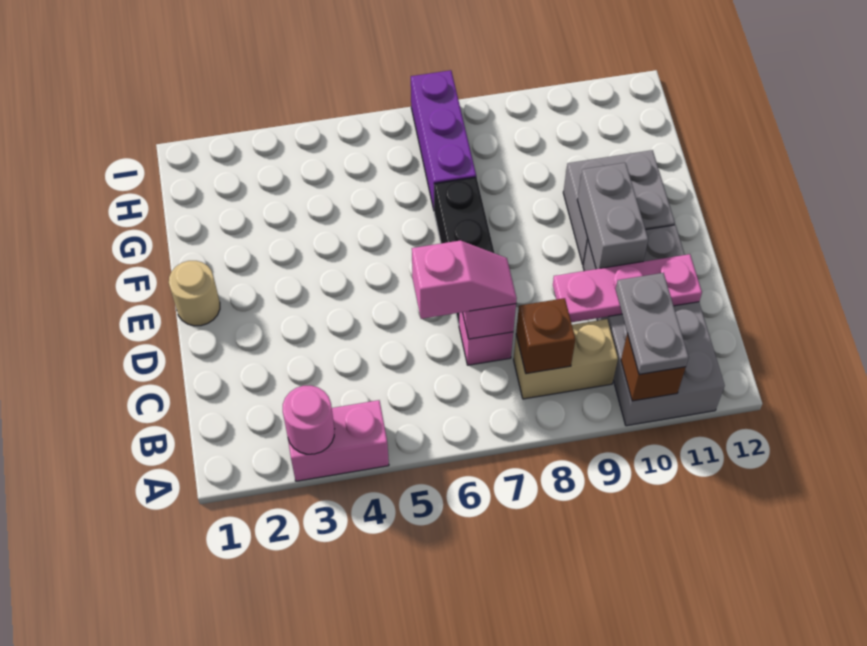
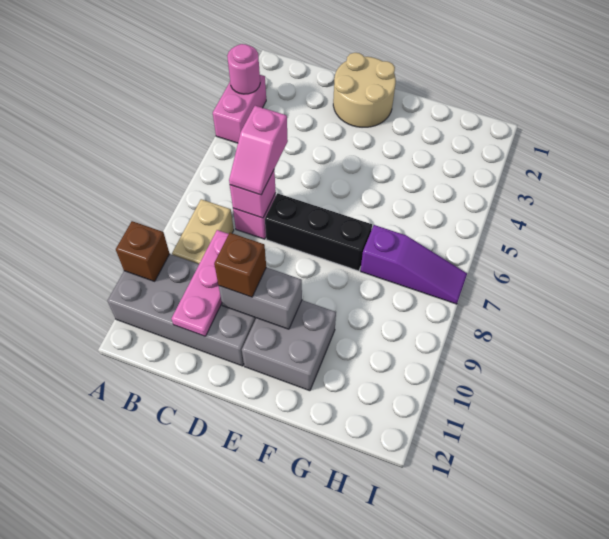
grey plate A10:B10 level 3 -> none
brown brick B8 level 2 -> brown brick D10 level 3
tan round brick E1 level 1 -> tan round brick D1:E2 level 1
purple brick G7:I7 level 1 -> purple slope G7:I7 level 1 top G

